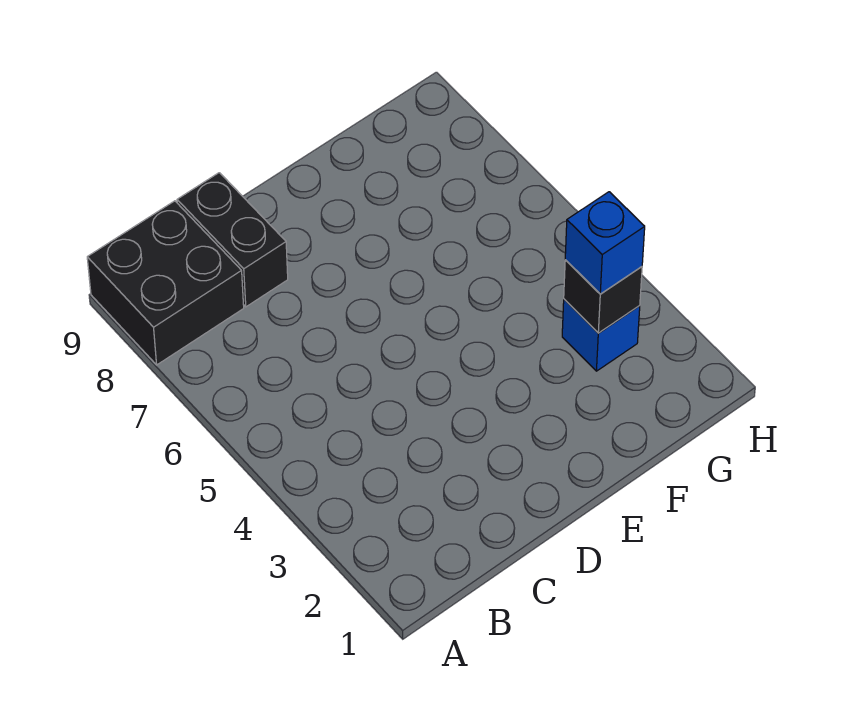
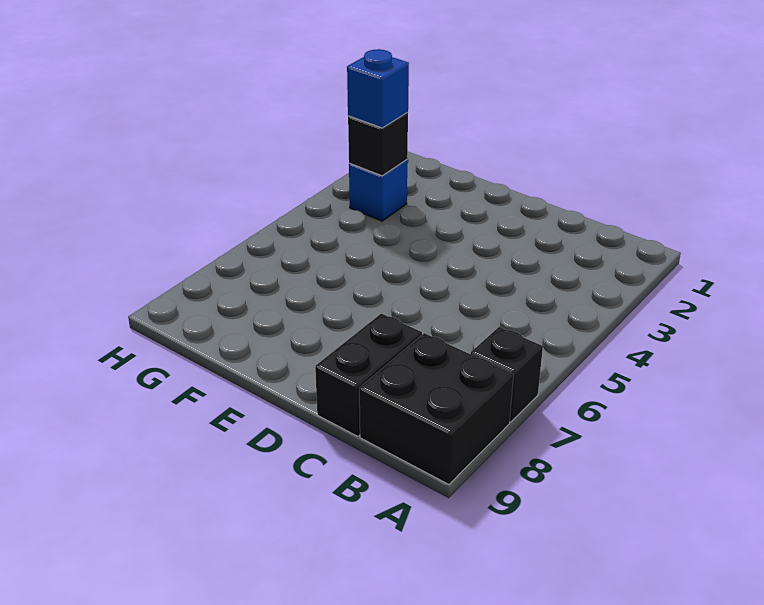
none -> black brick A7 level 1

